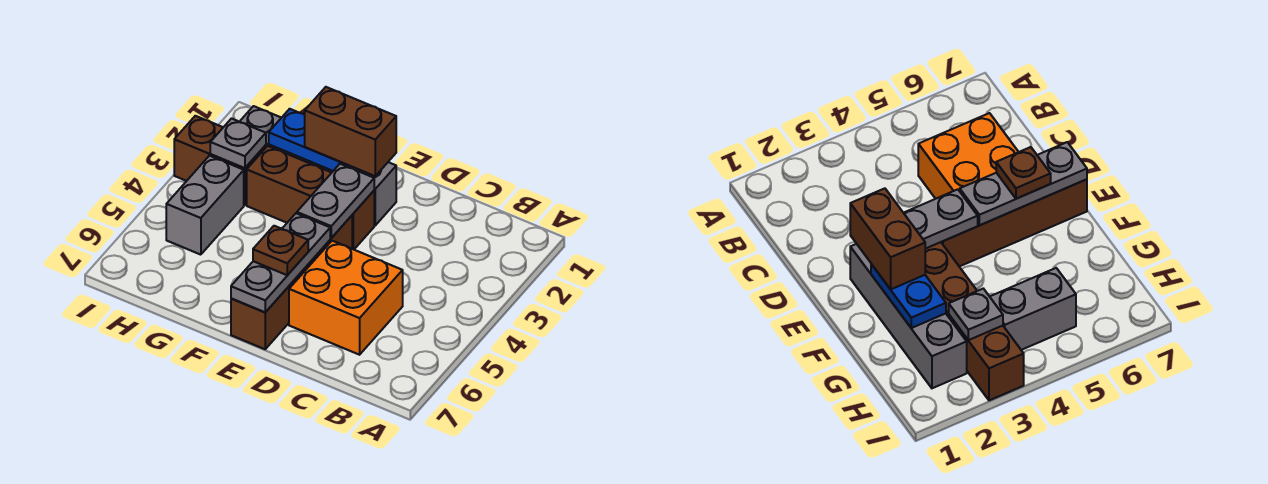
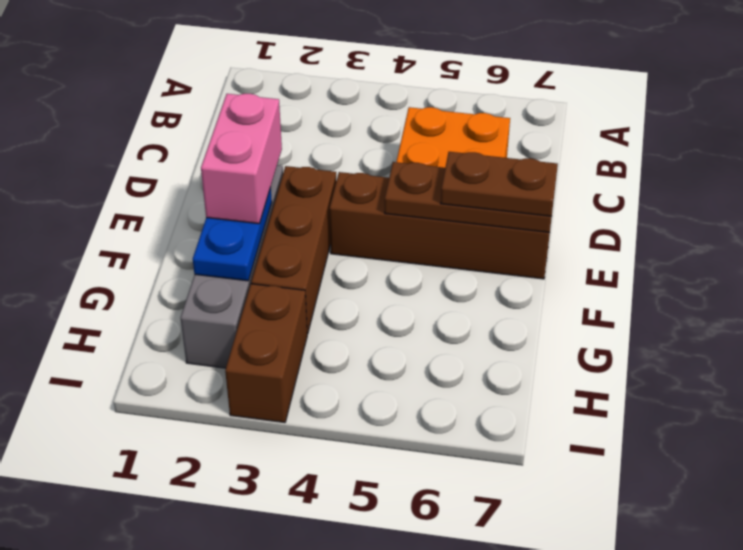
brown brick E2:F2 level 3 -> pink brick E2:F2 level 3
grey plate E3:E4 level 2 -> none
grey plate E5:E7 level 2 -> brown plate E5:E7 level 2
brown plate E6 level 3 -> brown plate E6:E7 level 3
grey plate H3 level 2 -> none
grey brick H4:H5 level 1 -> none

